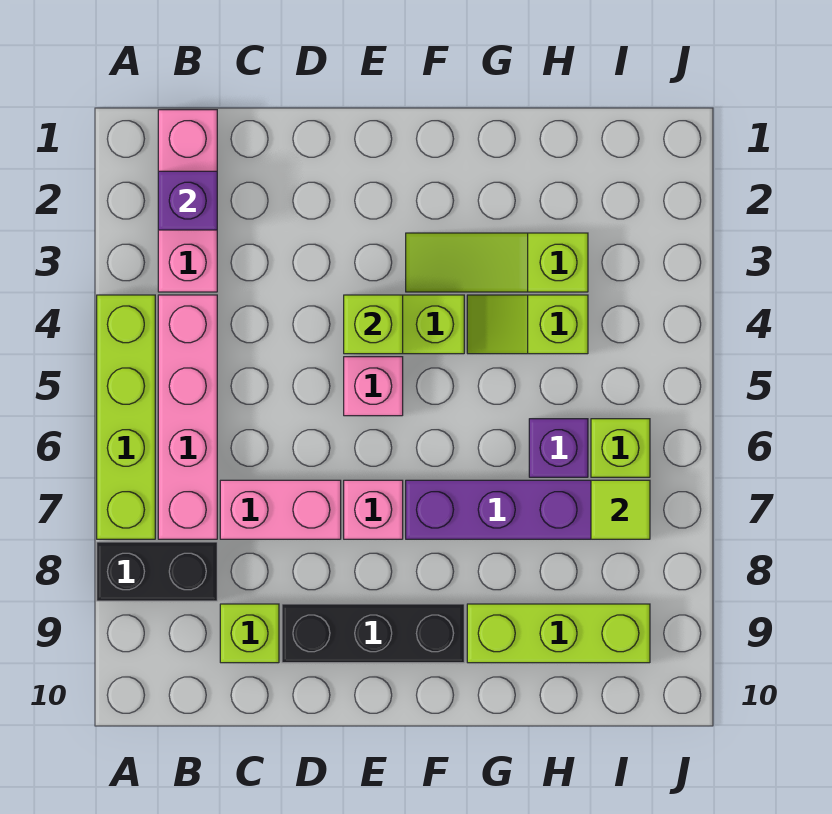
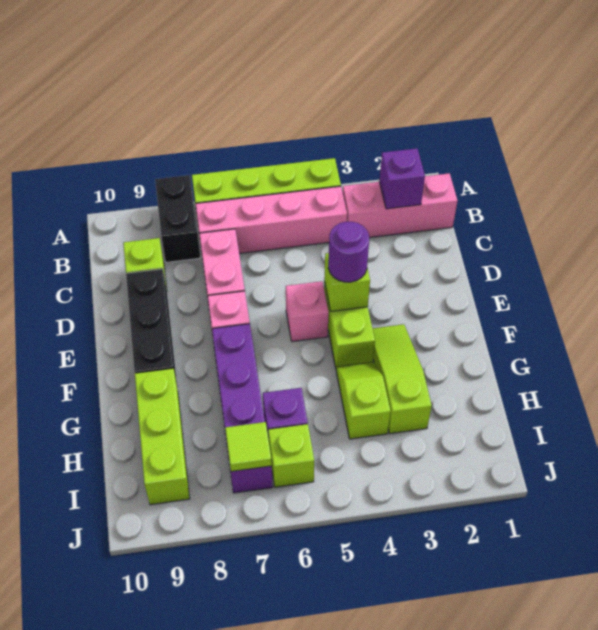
none -> purple round brick E4 level 3

